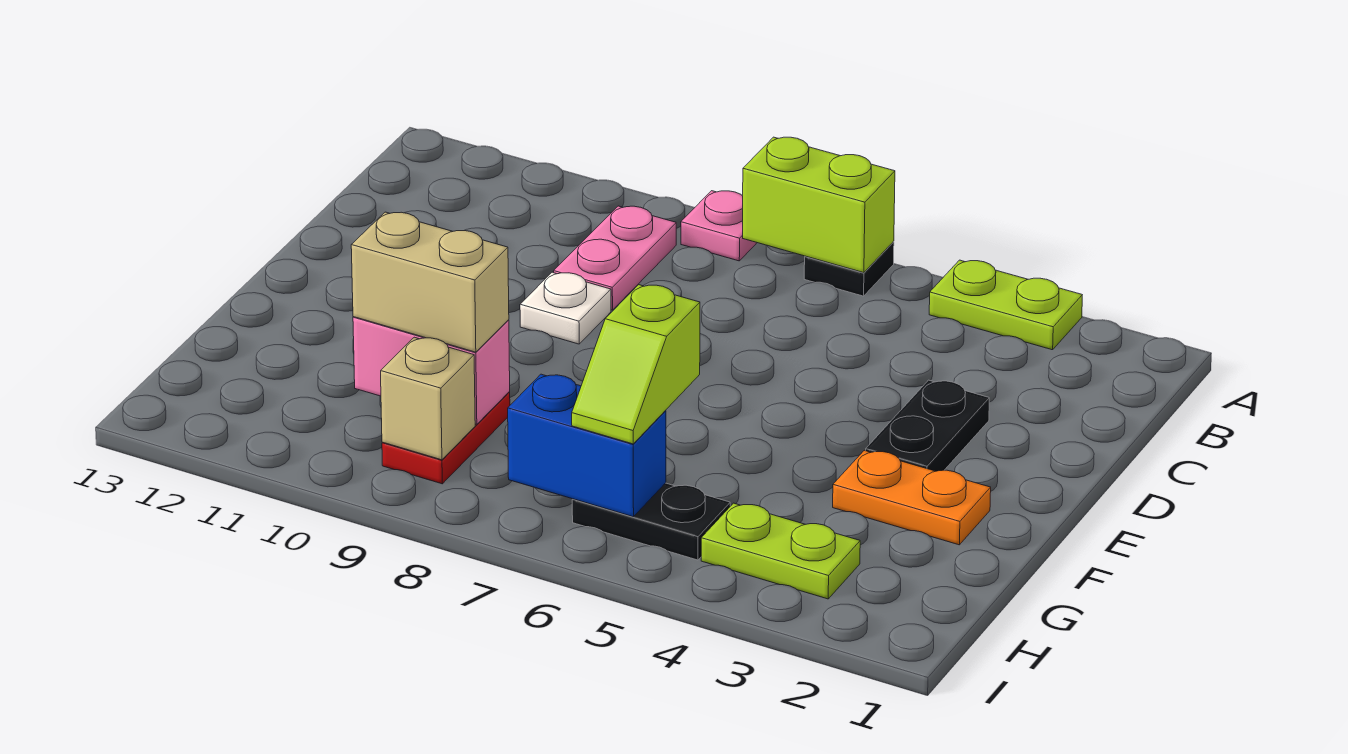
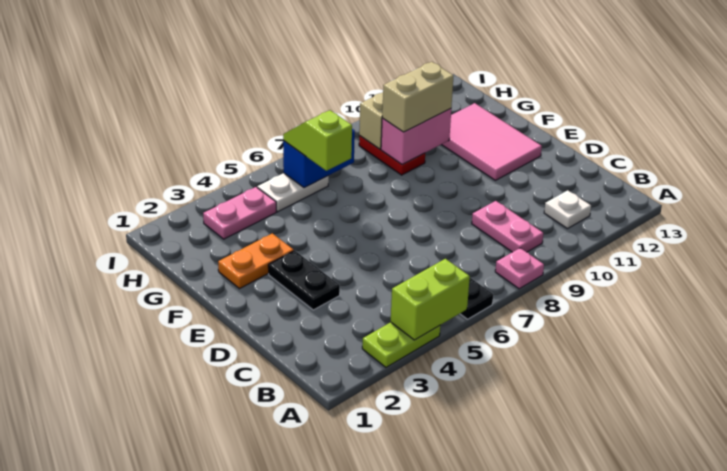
lime brick A6:A7 level 2 -> lime brick A4:A5 level 2
white plate D9 level 1 -> white plate B11 level 1
none -> pink tile E11:G12 level 1
lime plate H3:H4 level 1 -> pink plate H3:H4 level 1
black plate H5:H6 level 1 -> white plate H5:H6 level 1

